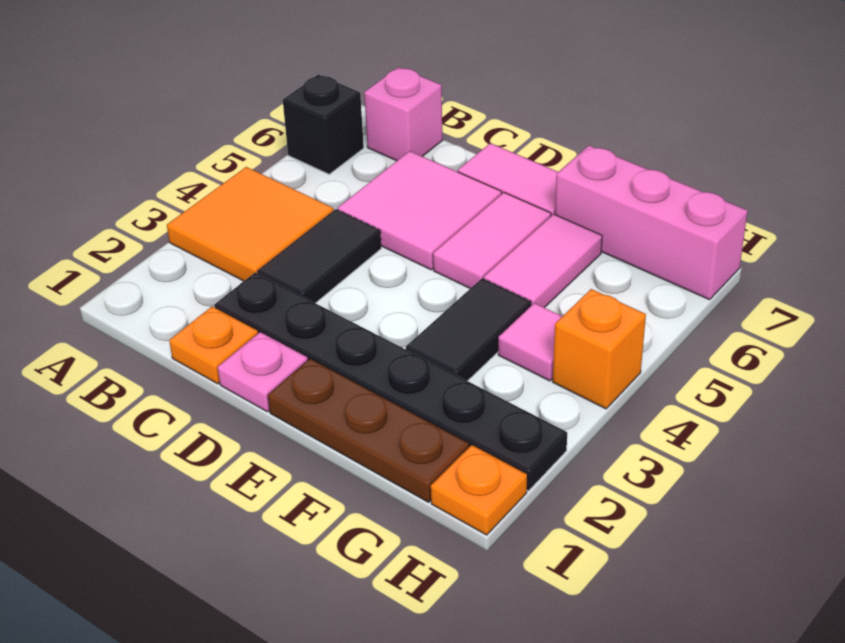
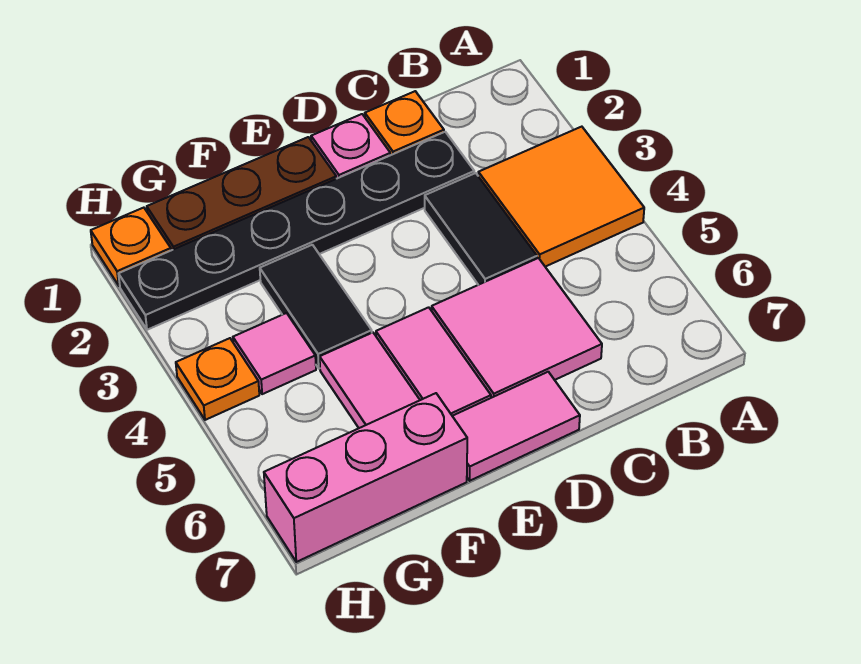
black brick A6 level 1 -> none
pink brick B7 level 1 -> none
orange brick H4 level 1 -> orange plate H4 level 1

